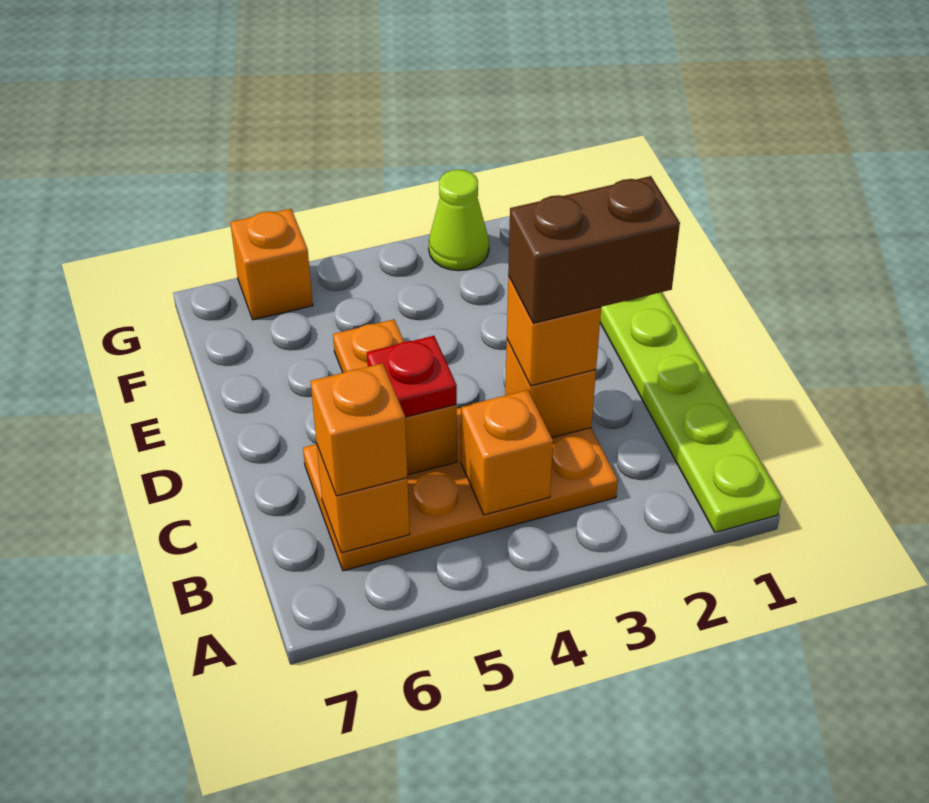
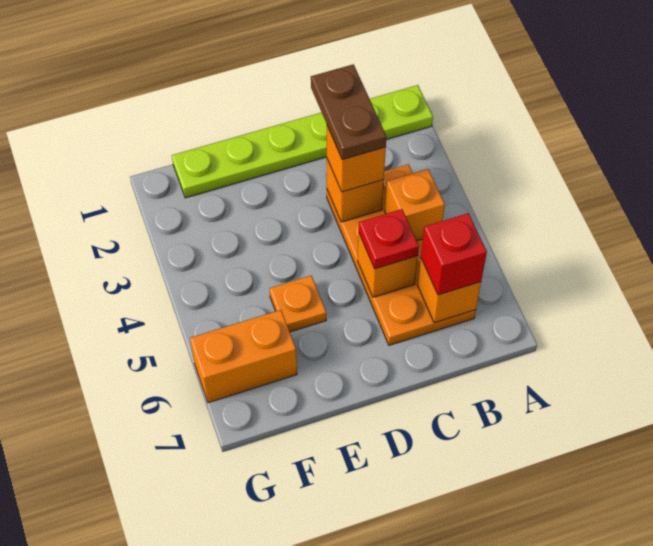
orange brick B6 level 3 -> red brick B6 level 3
brown brick C2:C3 level 4 -> brown plate C2:C3 level 4
lime cone G3 level 1 -> none
orange brick G6 level 1 -> orange brick F6:G6 level 1

